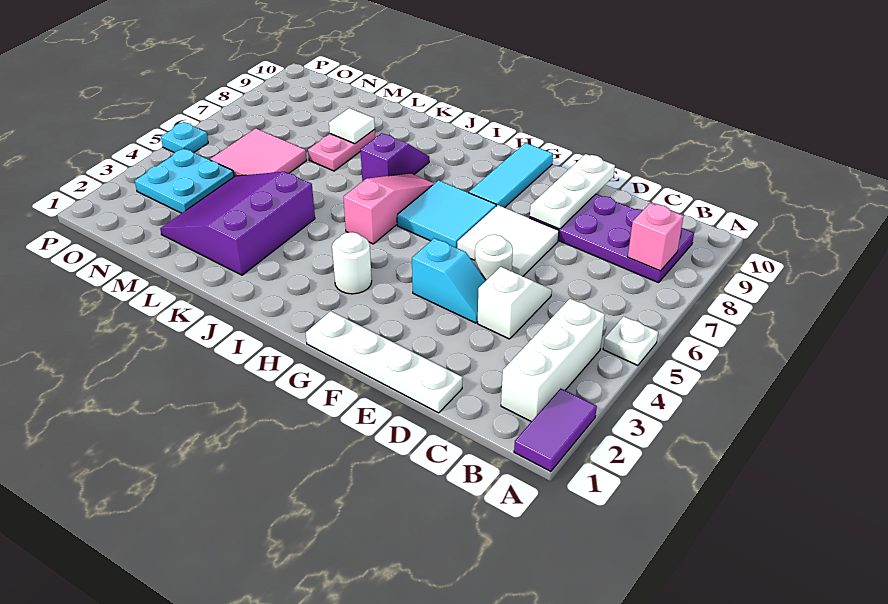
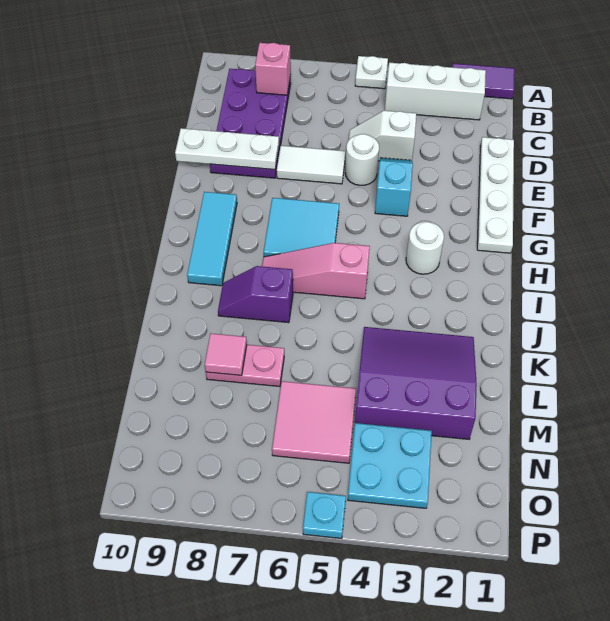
white tile E6:F7 level 1 -> white tile E6:E7 level 1
cyan tile G8:G10 level 1 -> cyan tile G9:I9 level 1
purple slope K2:M4 level 1 top K -> purple slope K2:M4 level 1 top M
white tile L8 level 2 -> pink tile L8 level 2

